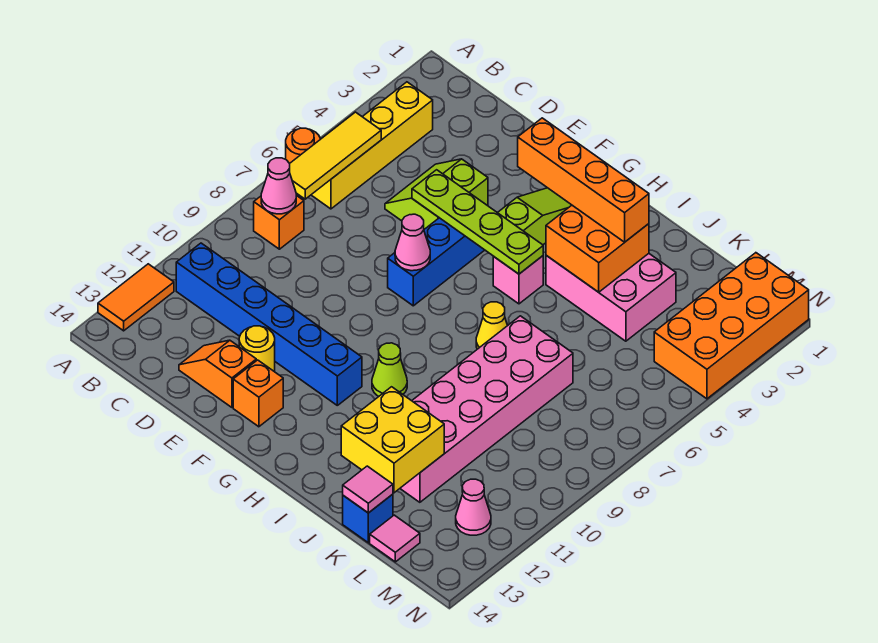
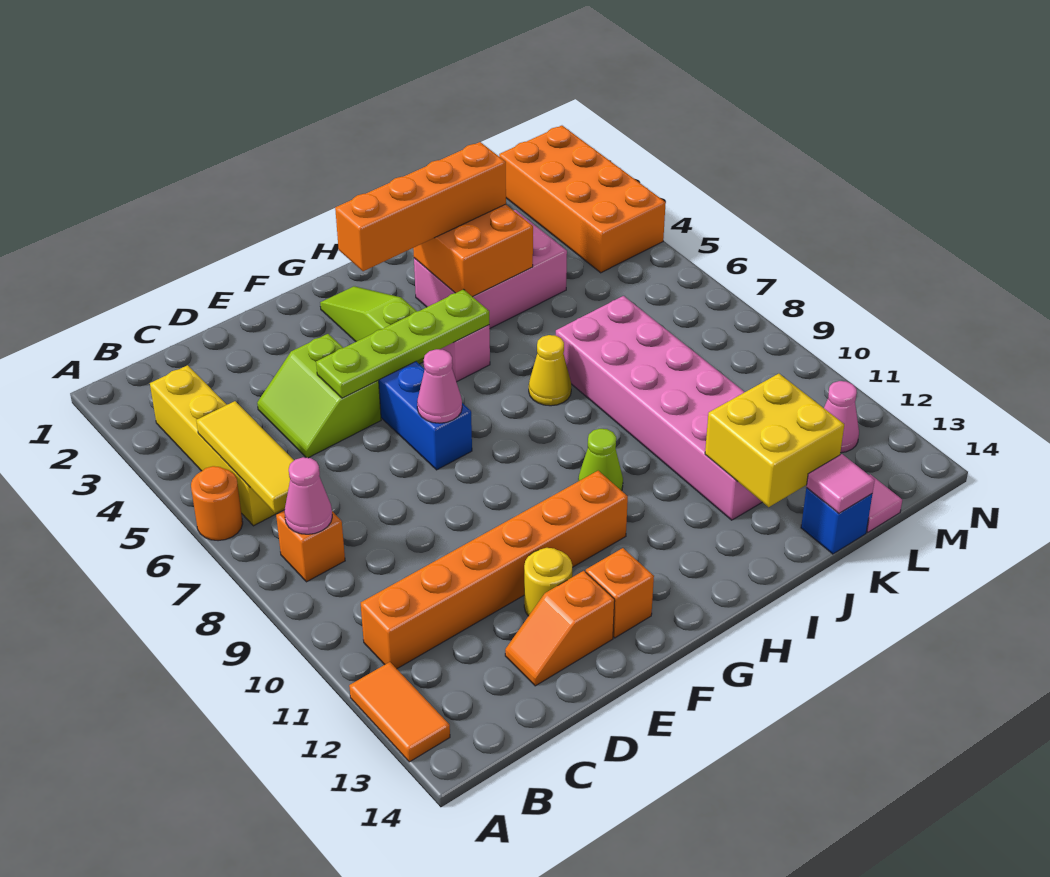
blue brick B11:G11 level 1 -> orange brick B11:G11 level 1

